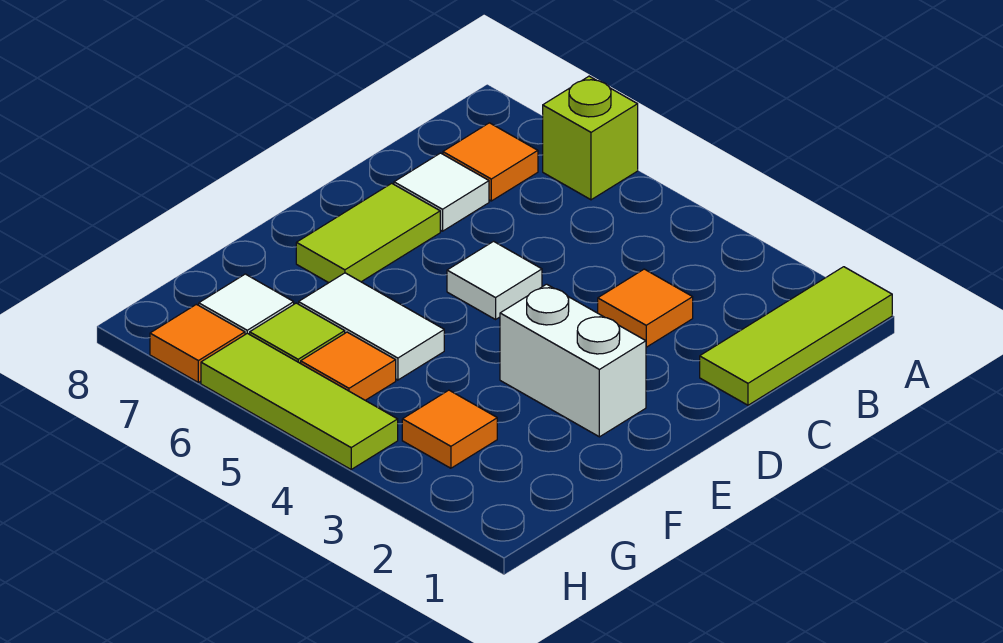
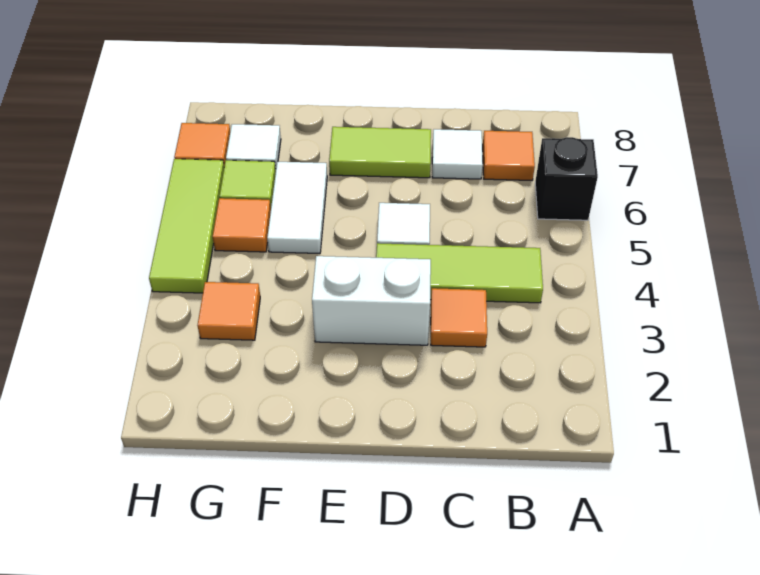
lime tile A1:C1 level 1 -> lime tile B4:D4 level 1
lime brick A6 level 1 -> black brick A6 level 1
white brick E2:E3 level 1 -> white brick D3:E3 level 1

